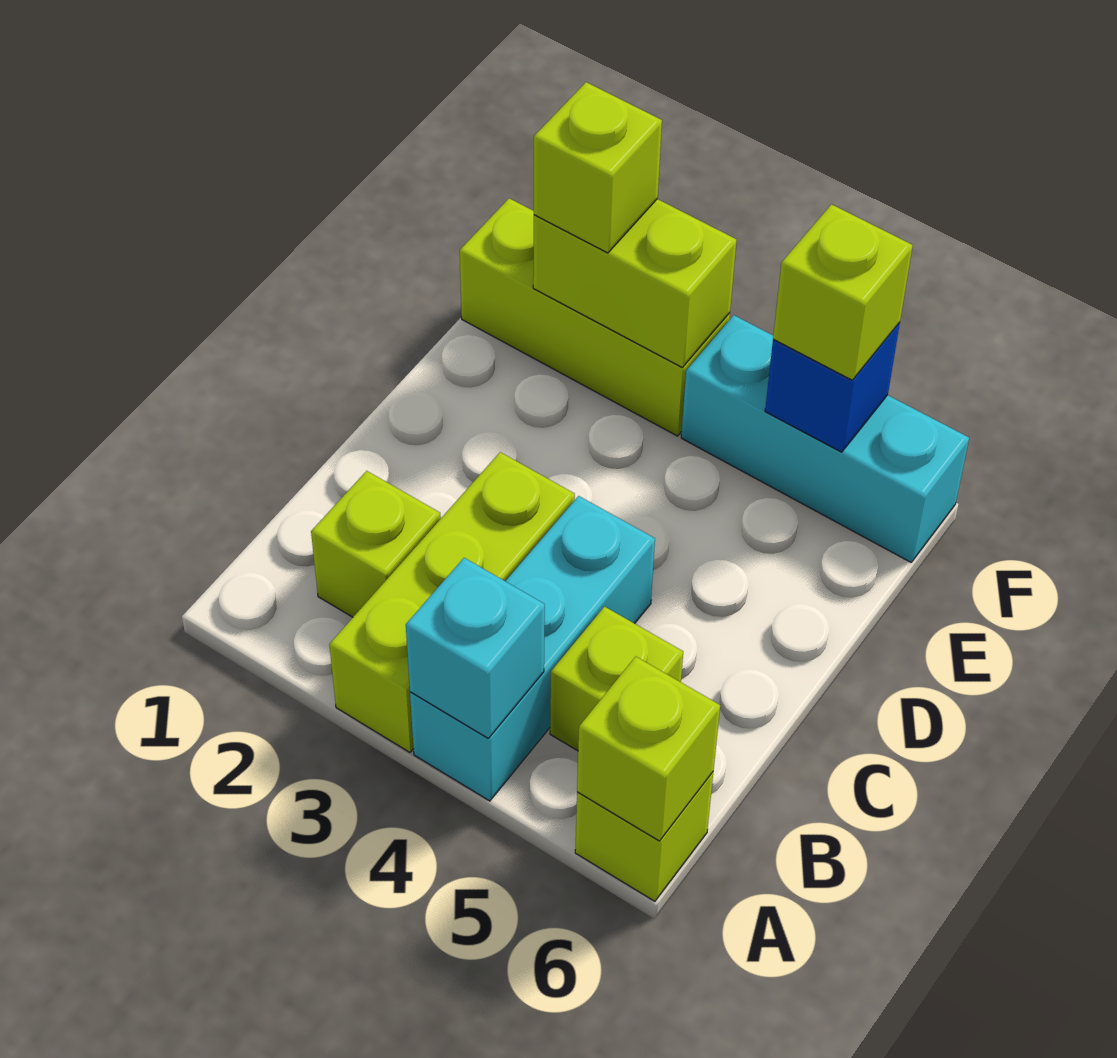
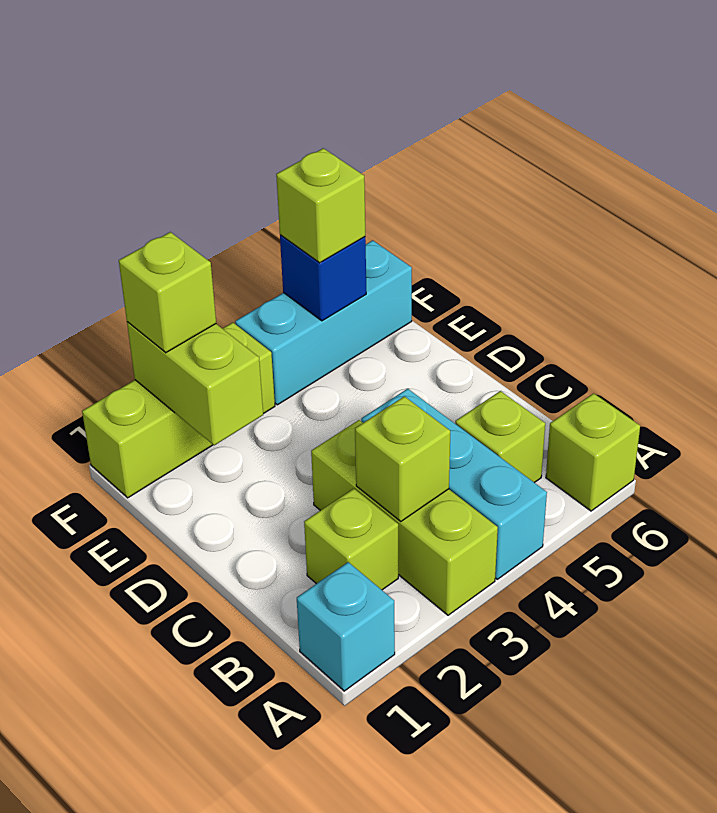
cyan brick A4 level 2 -> cyan brick A1 level 1
lime brick A6 level 2 -> lime brick B3 level 2
lime brick F2:F3 level 2 -> lime brick E2:F2 level 2

